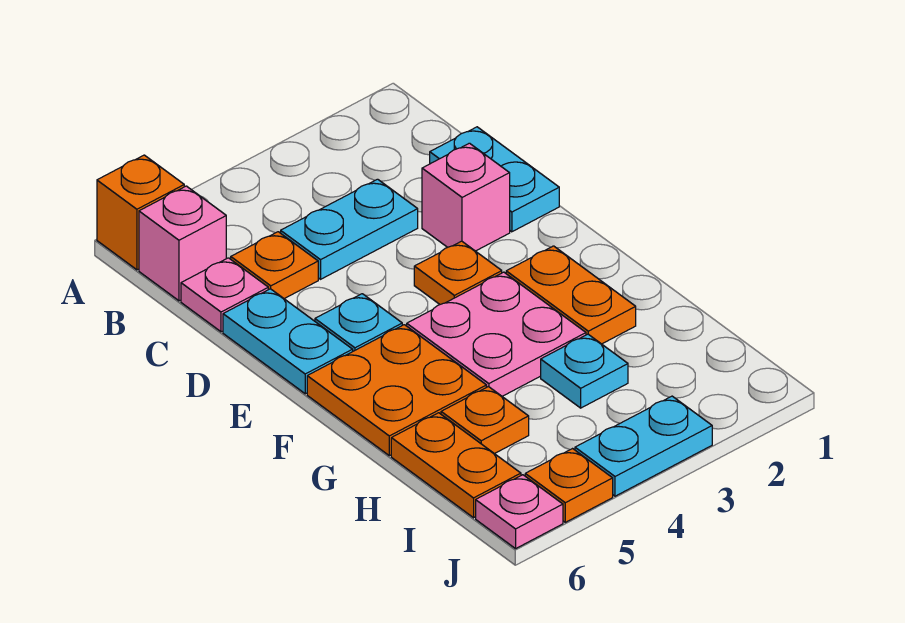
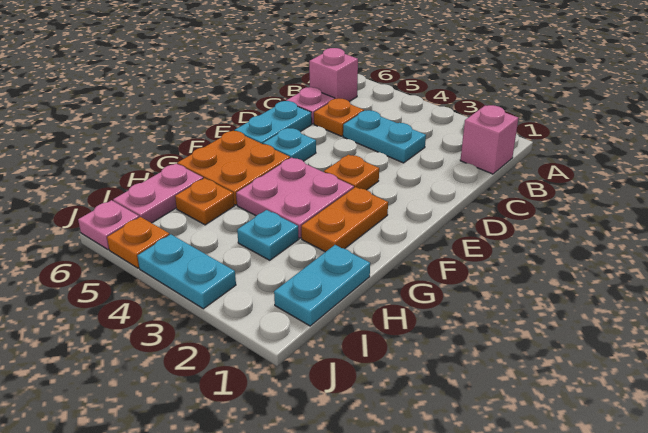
orange brick A6 level 1 -> none
cyan plate C1:D1 level 1 -> cyan plate H1:I1 level 1
pink brick D2 level 1 -> pink brick B1 level 1
orange plate H6:I6 level 1 -> pink plate H6:I6 level 1

